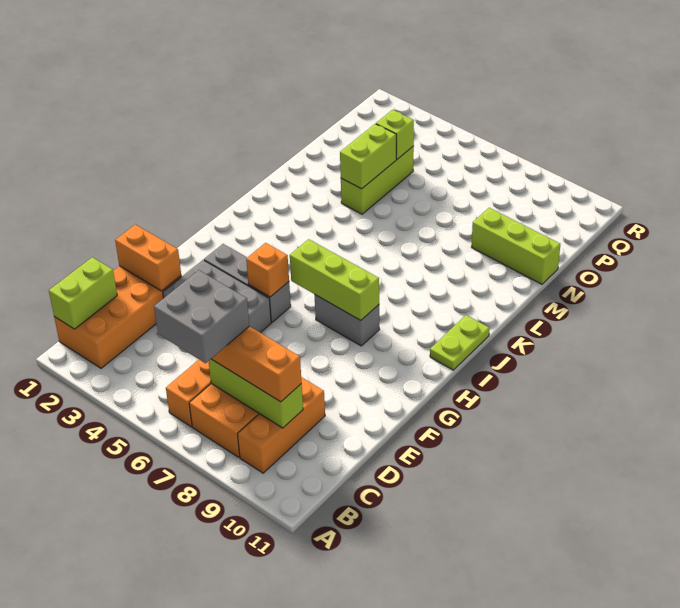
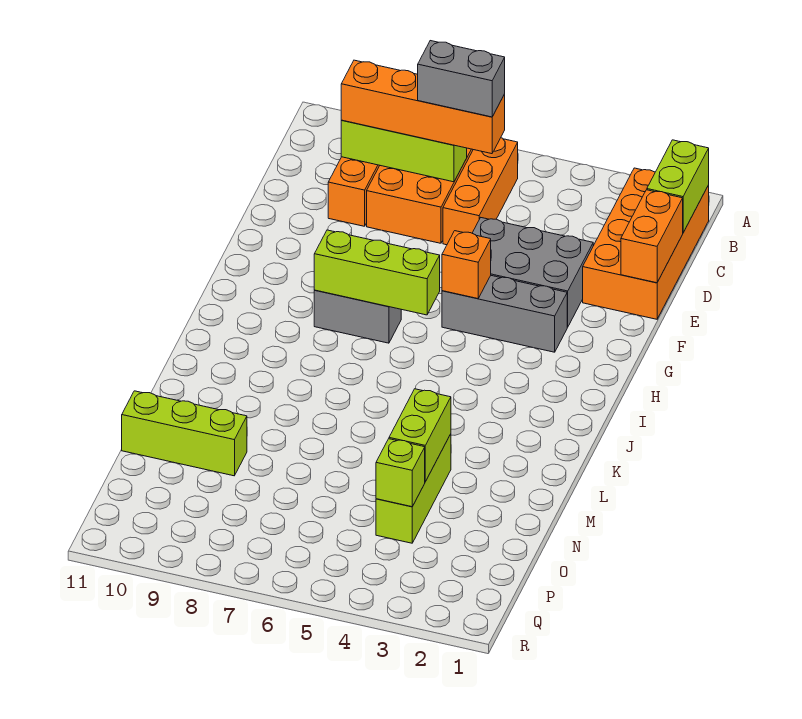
grey brick B6:C7 level 4 -> grey brick C6:C7 level 4
orange brick E1:E2 level 2 -> orange brick D1:E1 level 2
lime plate I11:J11 level 1 -> none

